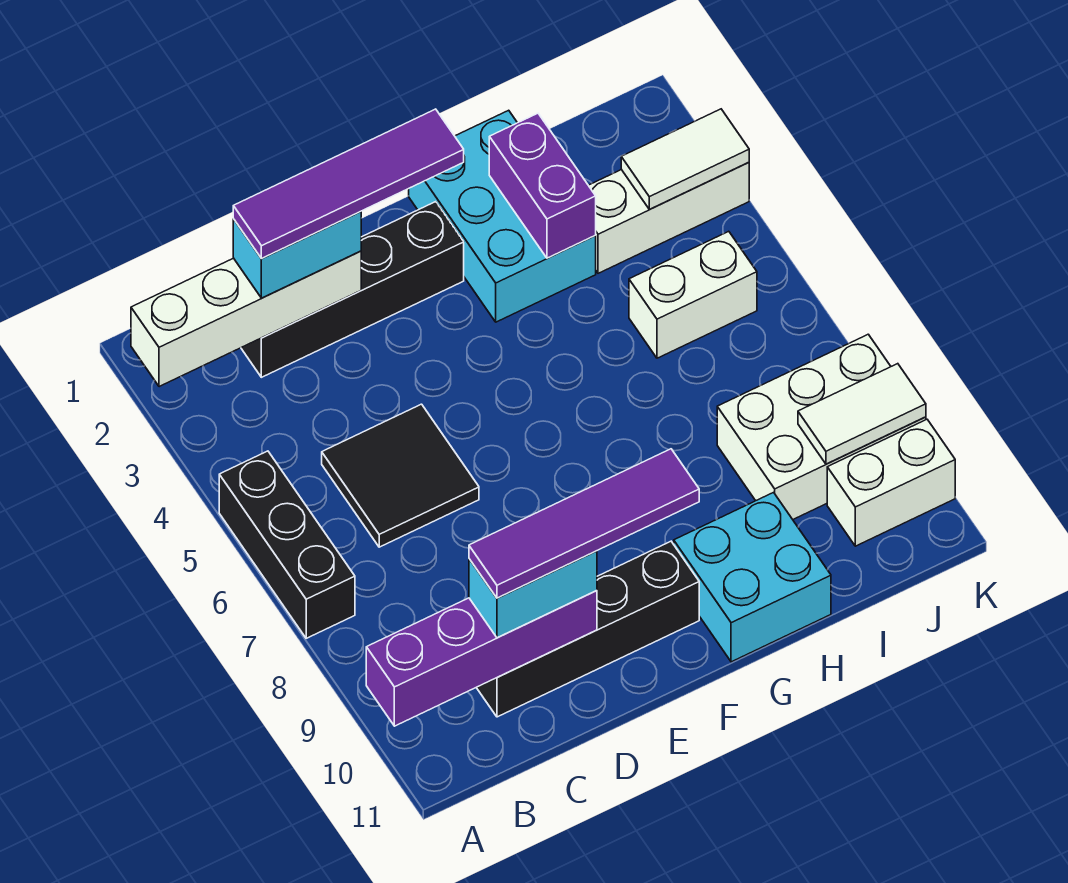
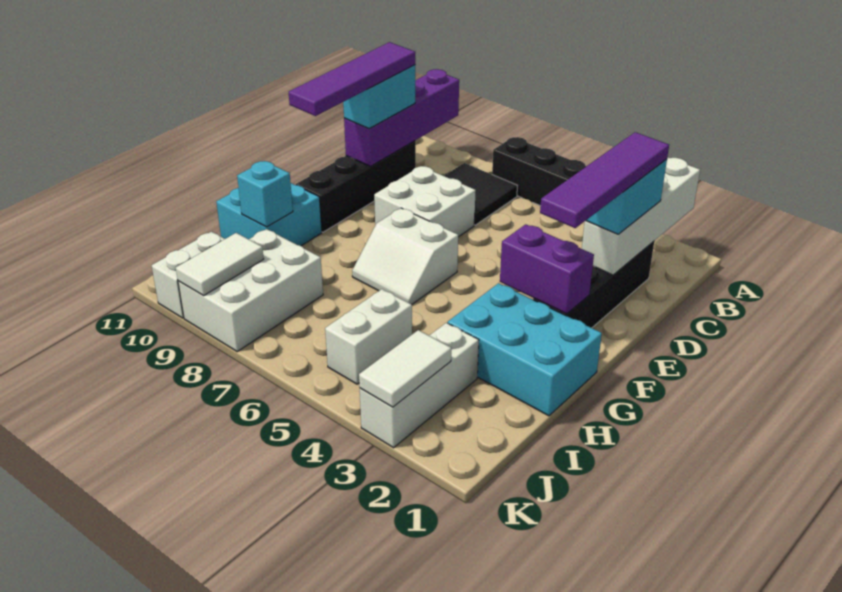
black tile C5:D6 level 1 -> black tile B7:C8 level 1
none -> white brick D7:E8 level 1
none -> white slope F6:G7 level 1 top F
purple brick H2:H3 level 2 -> purple brick F2:F3 level 2
none -> cyan brick H10 level 2

